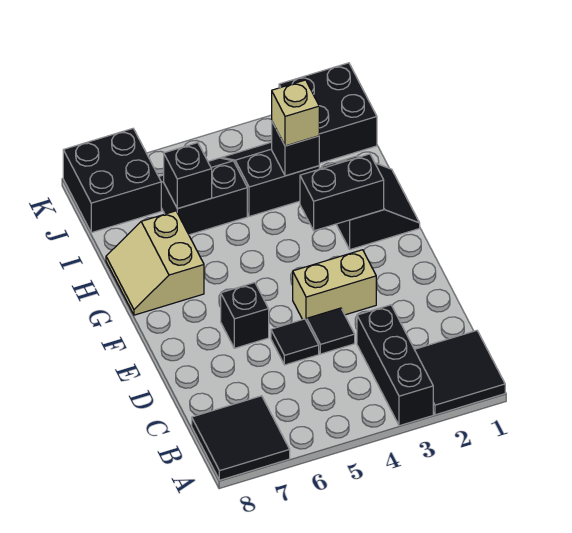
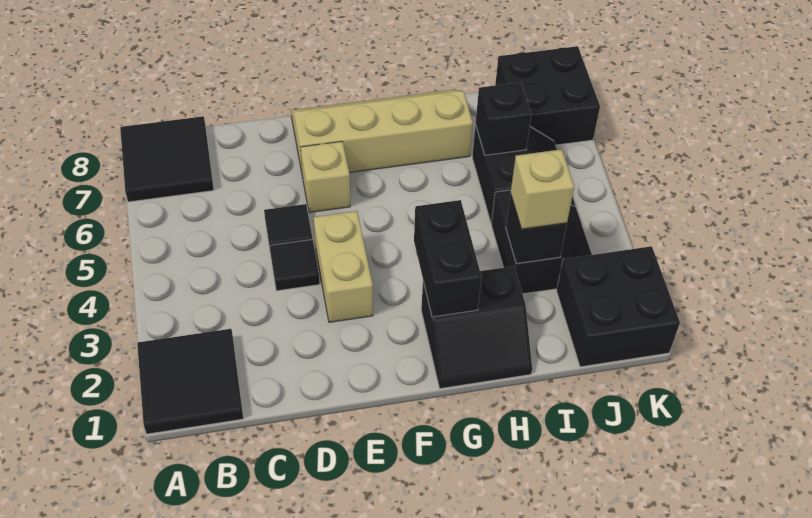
black brick A3:C3 level 1 -> none
black brick E6 level 1 -> tan brick E6 level 1
tan slope G7:H8 level 1 top 7 -> tan slope E7:H8 level 1 top 7

